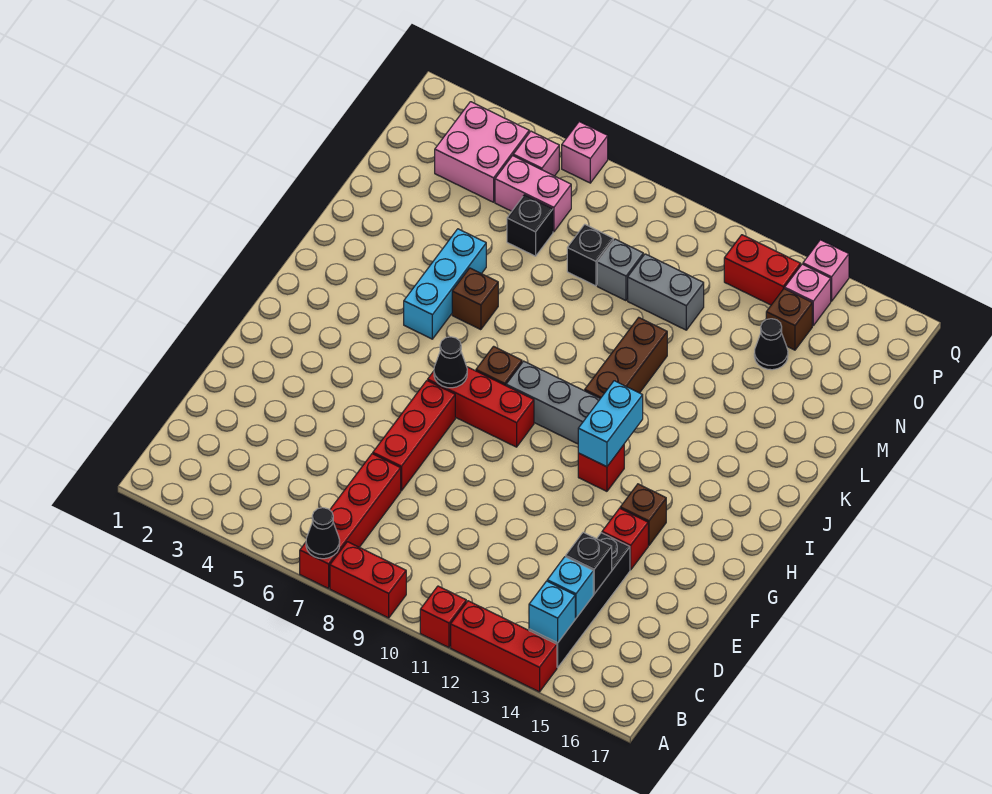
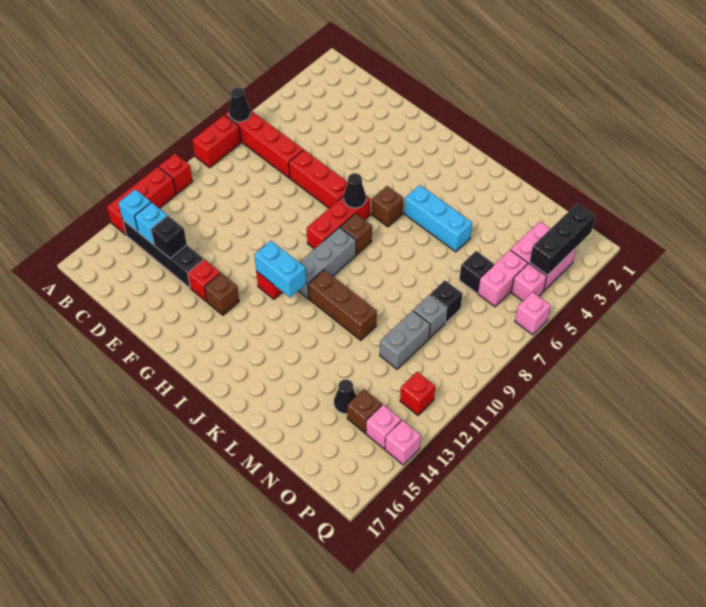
brown brick K6 level 1 -> brown brick I6 level 1
none -> black brick P2:P4 level 2
red brick P12:P13 level 1 -> red brick P12 level 1

